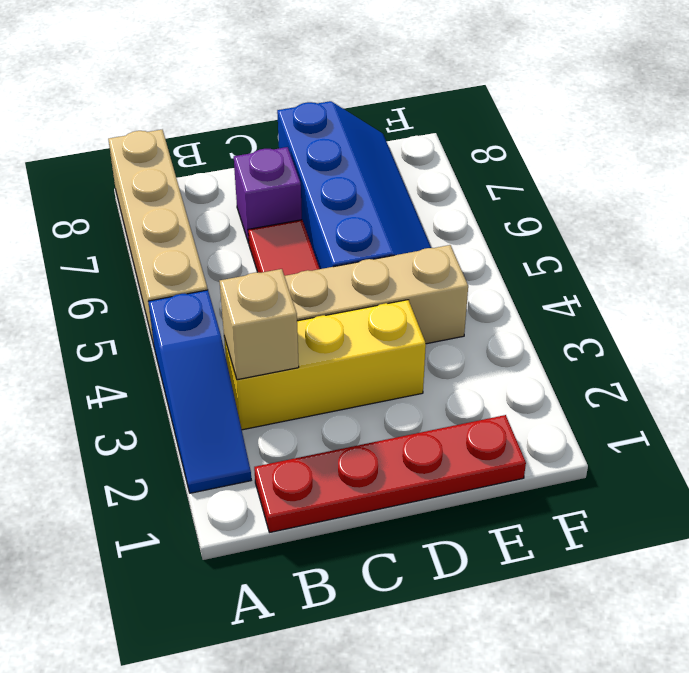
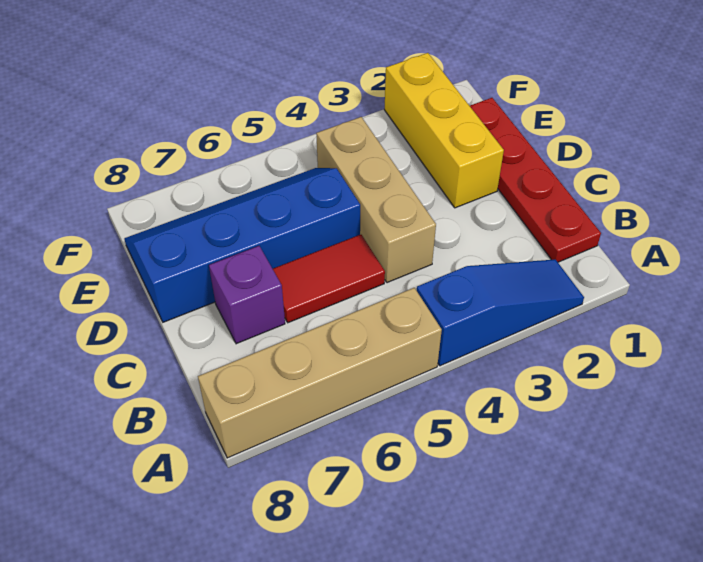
yellow brick B3:D3 level 1 -> yellow brick D2:F2 level 1
tan brick B3 level 2 -> none

